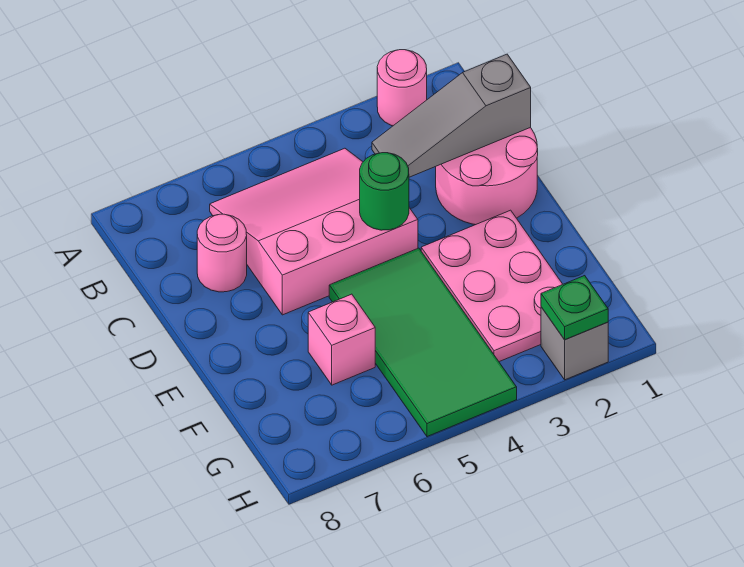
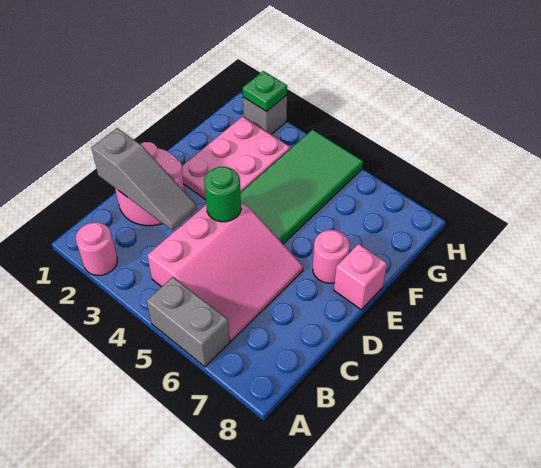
none -> grey brick A5:A6 level 1
pink slope B4:D6 level 1 top D -> pink slope B4:D6 level 1 top 4
pink round brick C7 level 1 -> pink round brick E7 level 1
pink brick F6 level 1 -> pink brick E8 level 1

